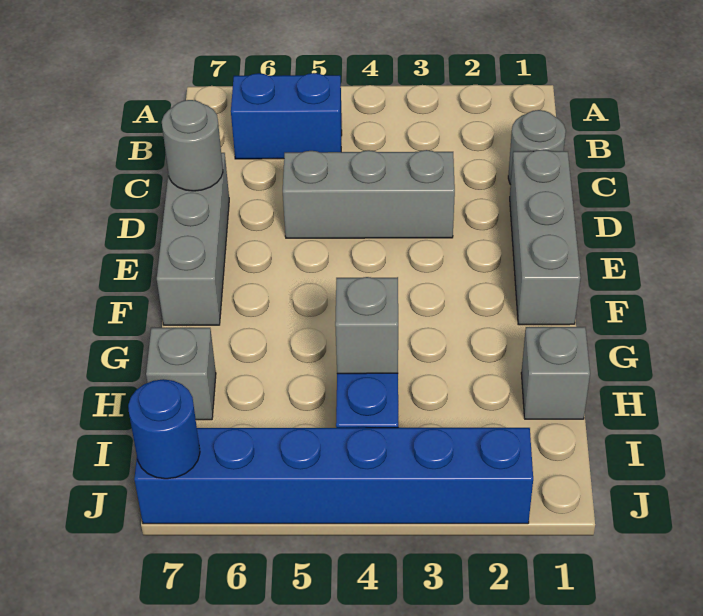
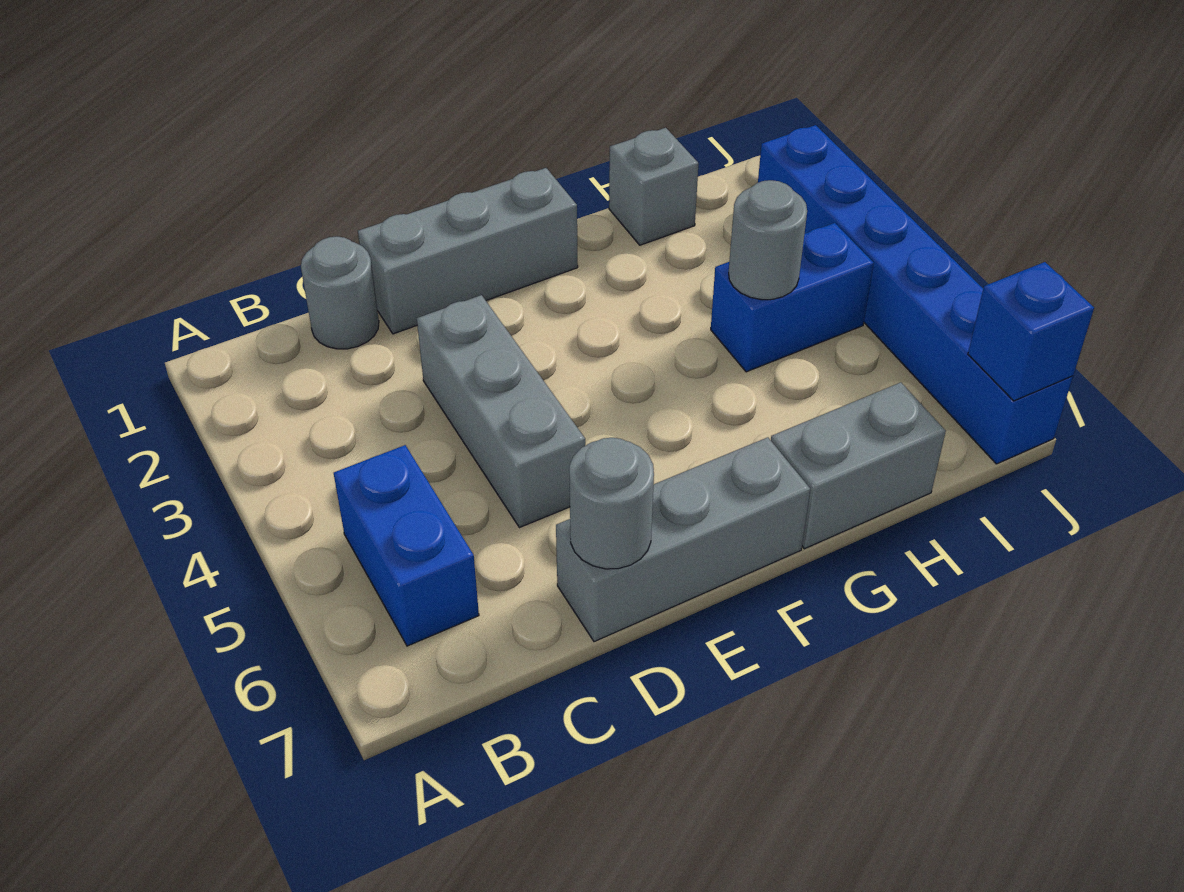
grey brick H4 level 2 -> grey round brick H4 level 2
grey brick H7 level 1 -> grey brick G7:H7 level 1
blue round brick J7 level 2 -> blue brick J7 level 2

